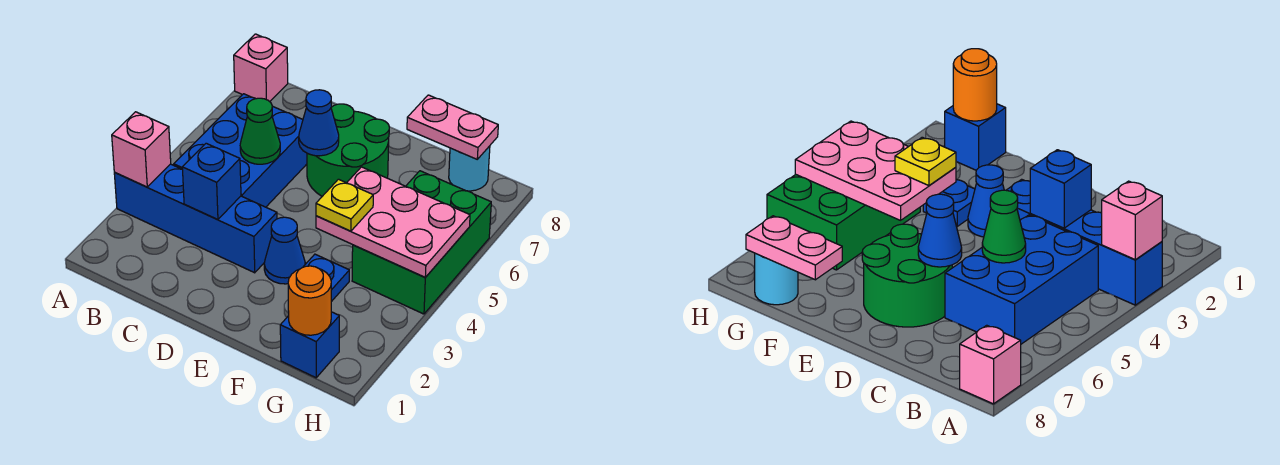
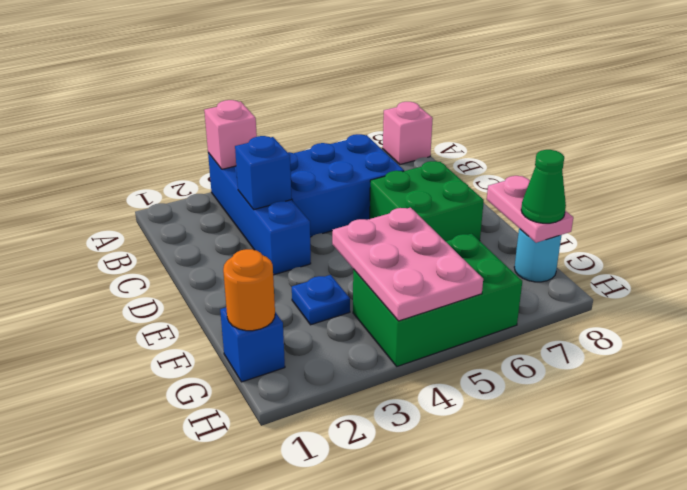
green cone C5 level 2 -> green cone G8 level 3
green round brick D6:E7 level 1 -> green brick D6:E7 level 1
blue cone D6 level 2 -> none
blue cone E3 level 1 -> none
yellow plate F4 level 3 -> none

